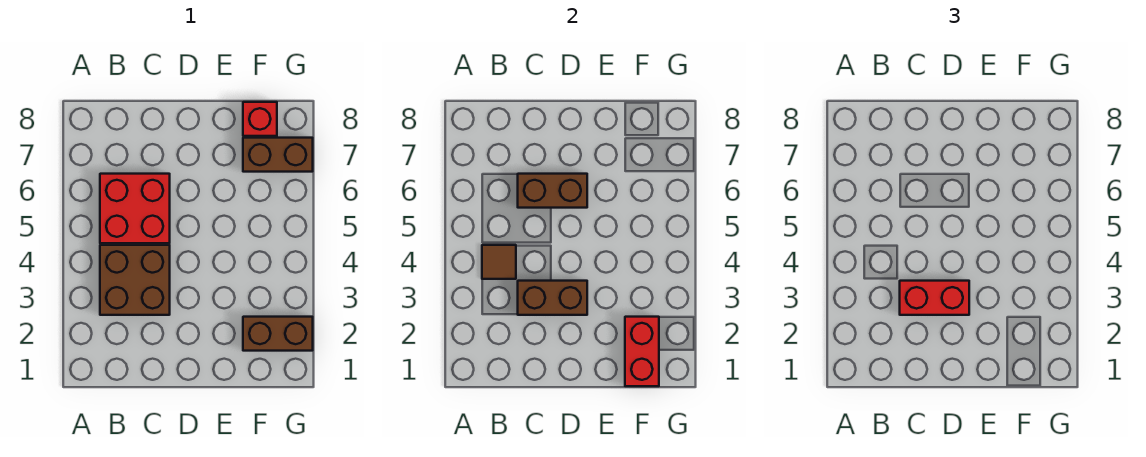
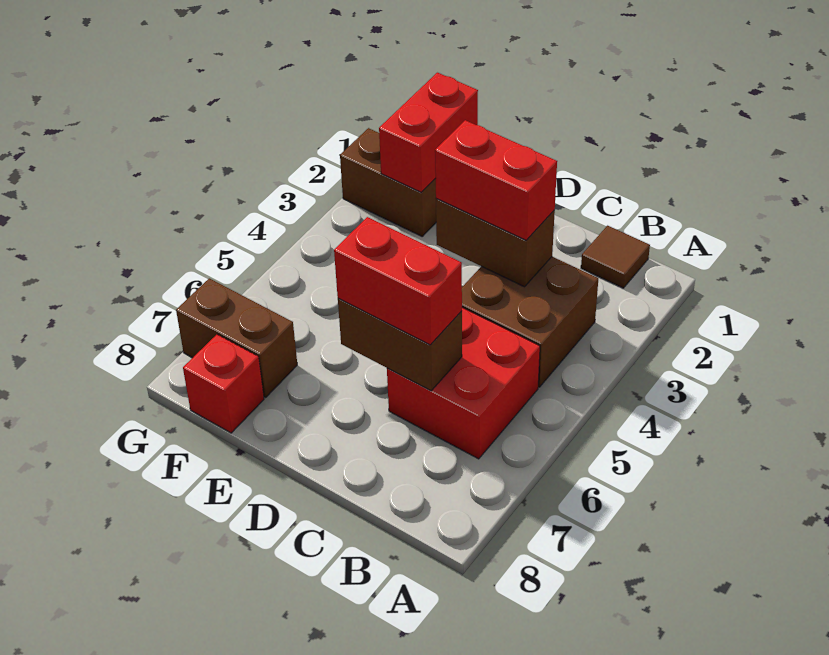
brown tile B4 level 2 -> brown tile B1 level 1
none -> red brick C6:D6 level 3

